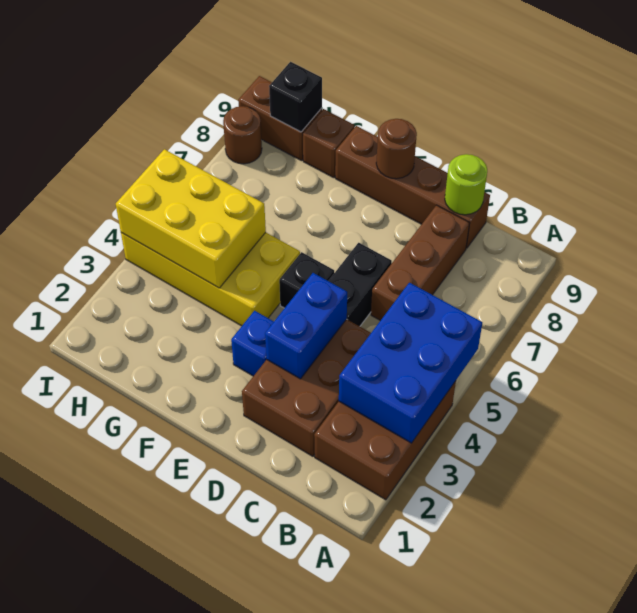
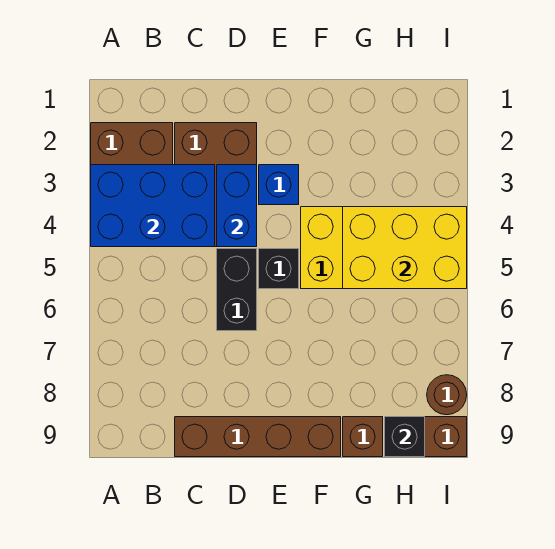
blue brick A3:B5 level 2 -> blue brick A3:C4 level 2
brown brick C6:C8 level 1 -> none
lime round brick C9 level 2 -> none
brown round brick E9 level 2 -> none

